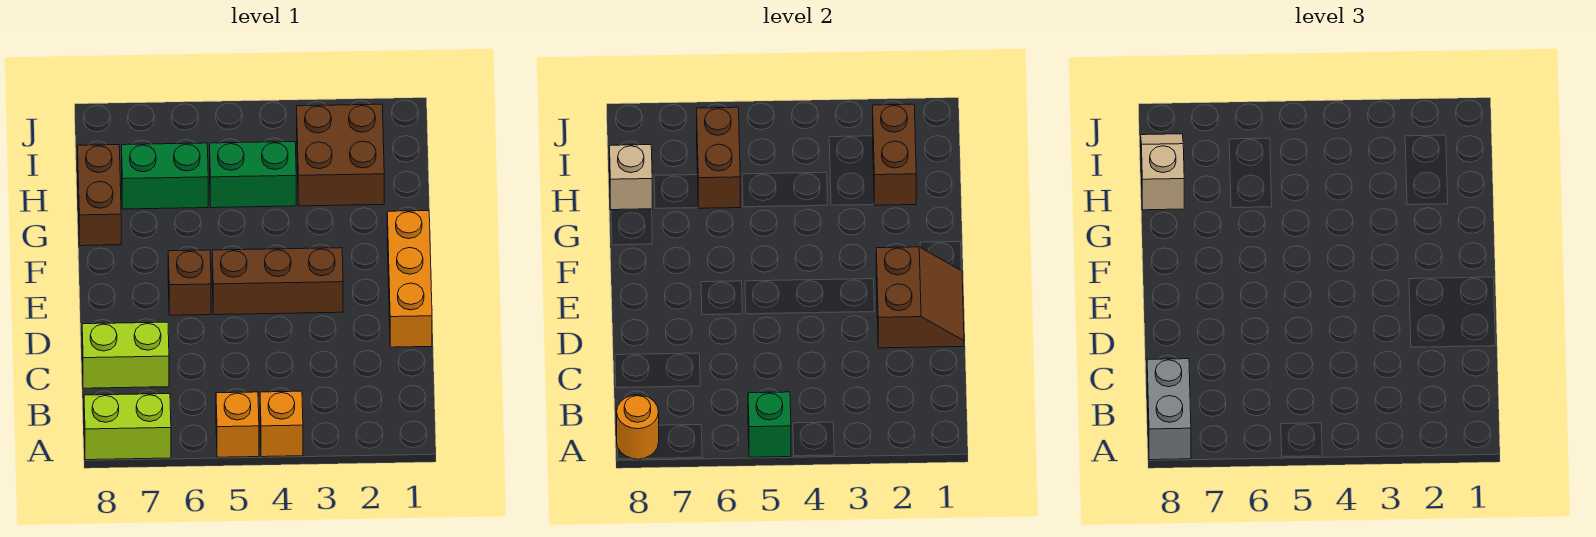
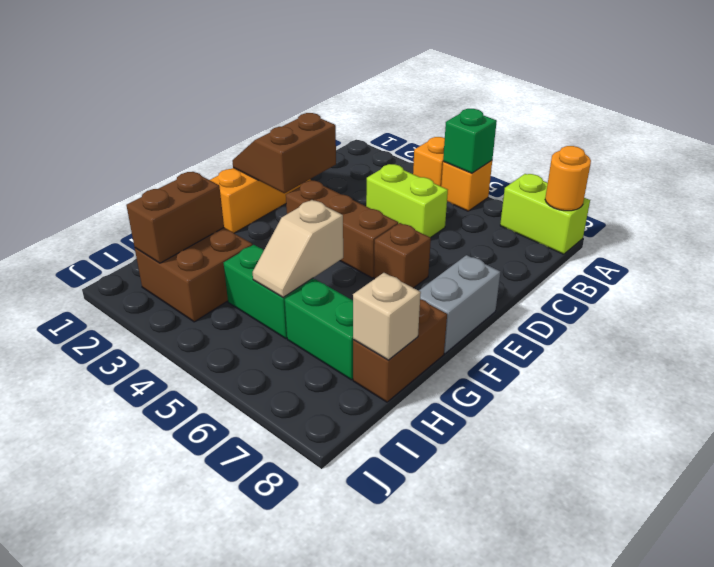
grey brick A8:B8 level 3 -> grey brick E8:F8 level 1
lime brick C7:C8 level 1 -> lime brick C4:C5 level 1
brown brick H6:I6 level 2 -> none
tan slope H8:I8 level 3 top H -> tan slope G5:H5 level 2 top G

